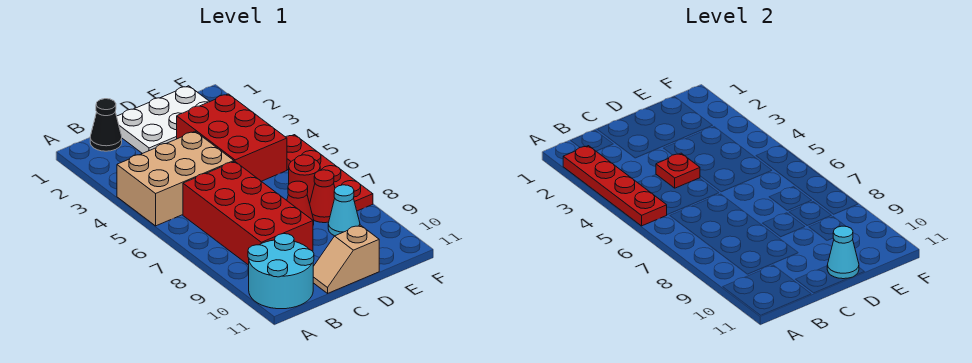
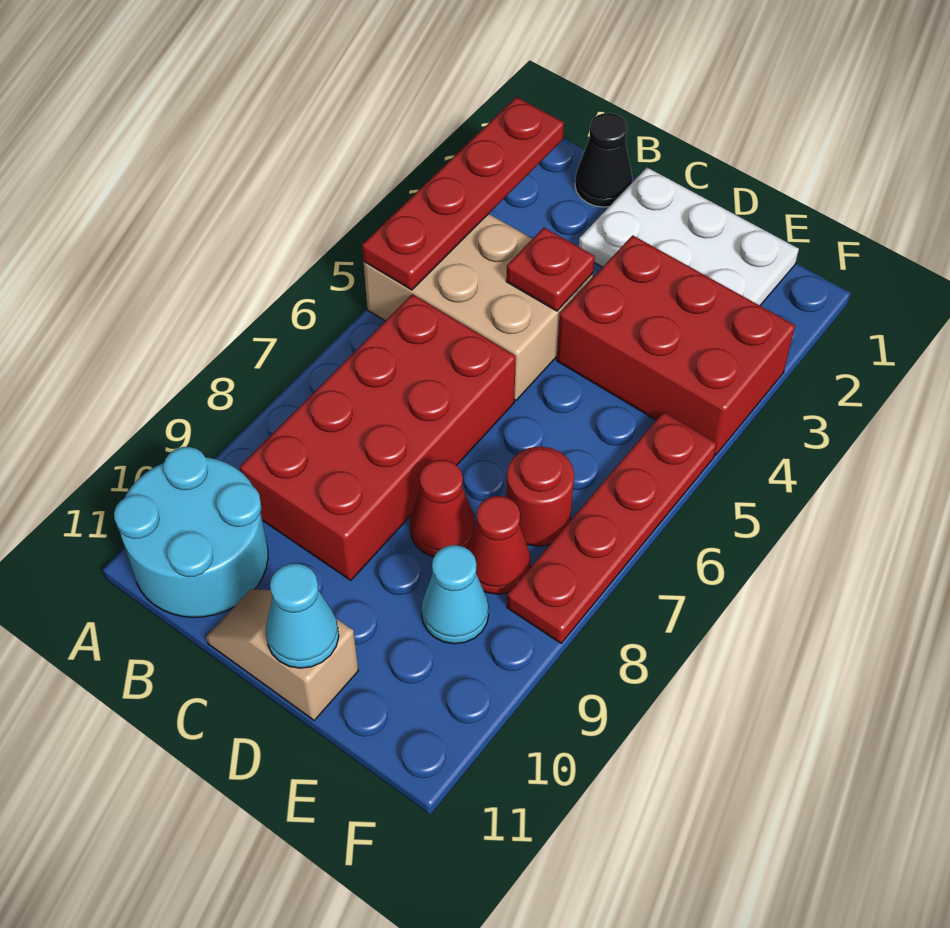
red brick D3:E5 level 1 -> red brick D3:F4 level 1

